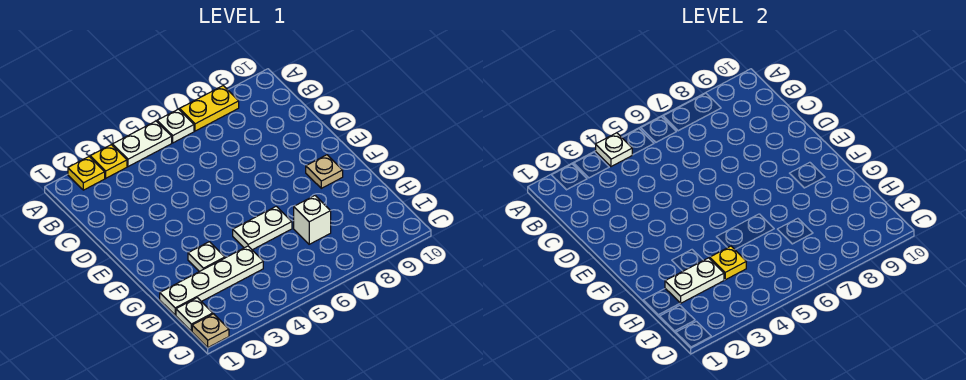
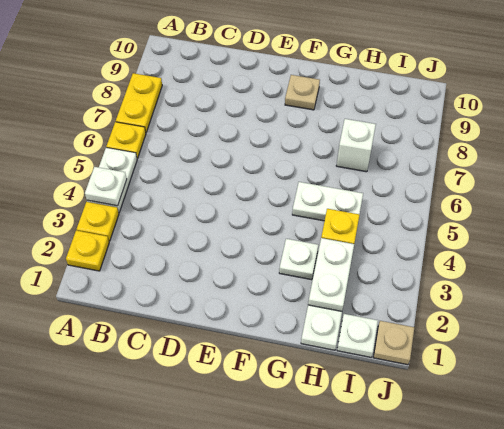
white plate A6 level 1 -> yellow plate A6 level 1
white plate G5:G6 level 1 -> white plate G5:H5 level 1

